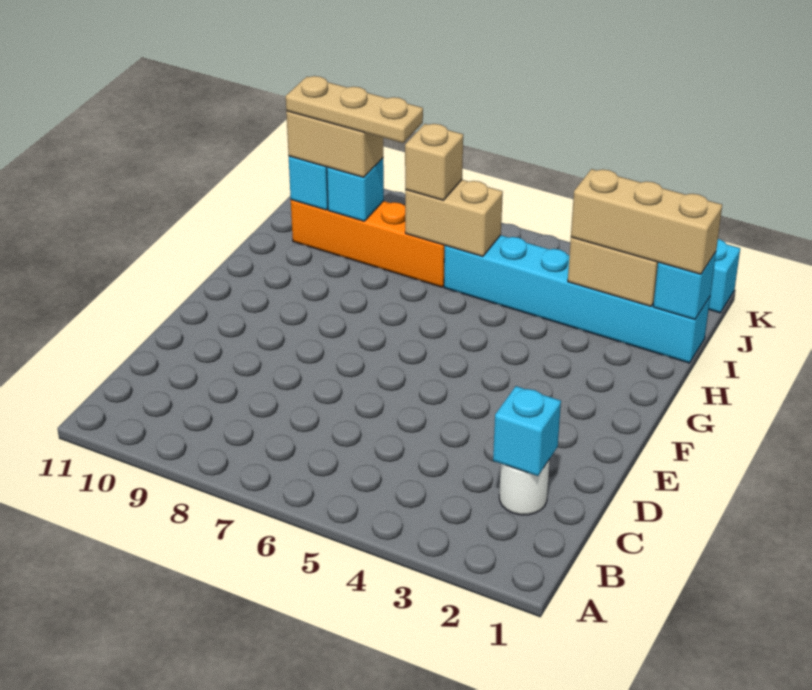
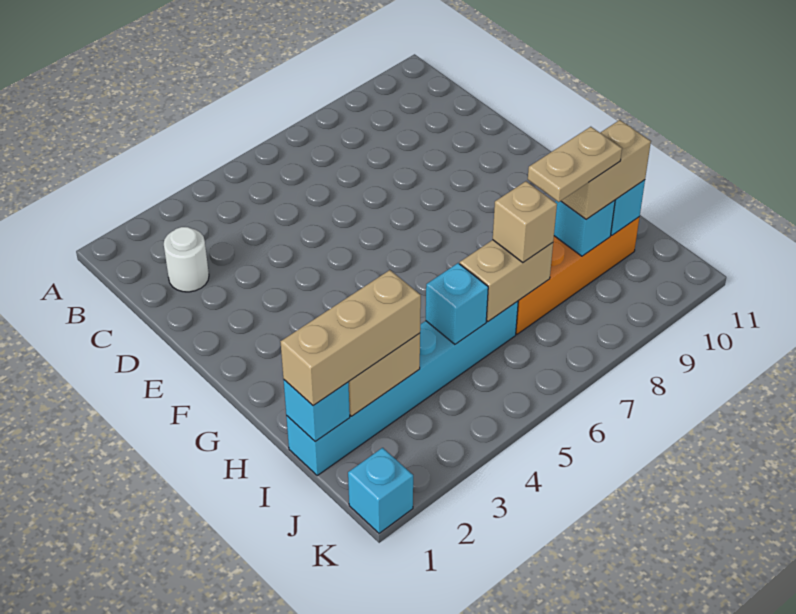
cyan brick C2 level 2 -> cyan brick I5 level 2
tan plate I8:I10 level 4 -> tan plate I8:I9 level 4

